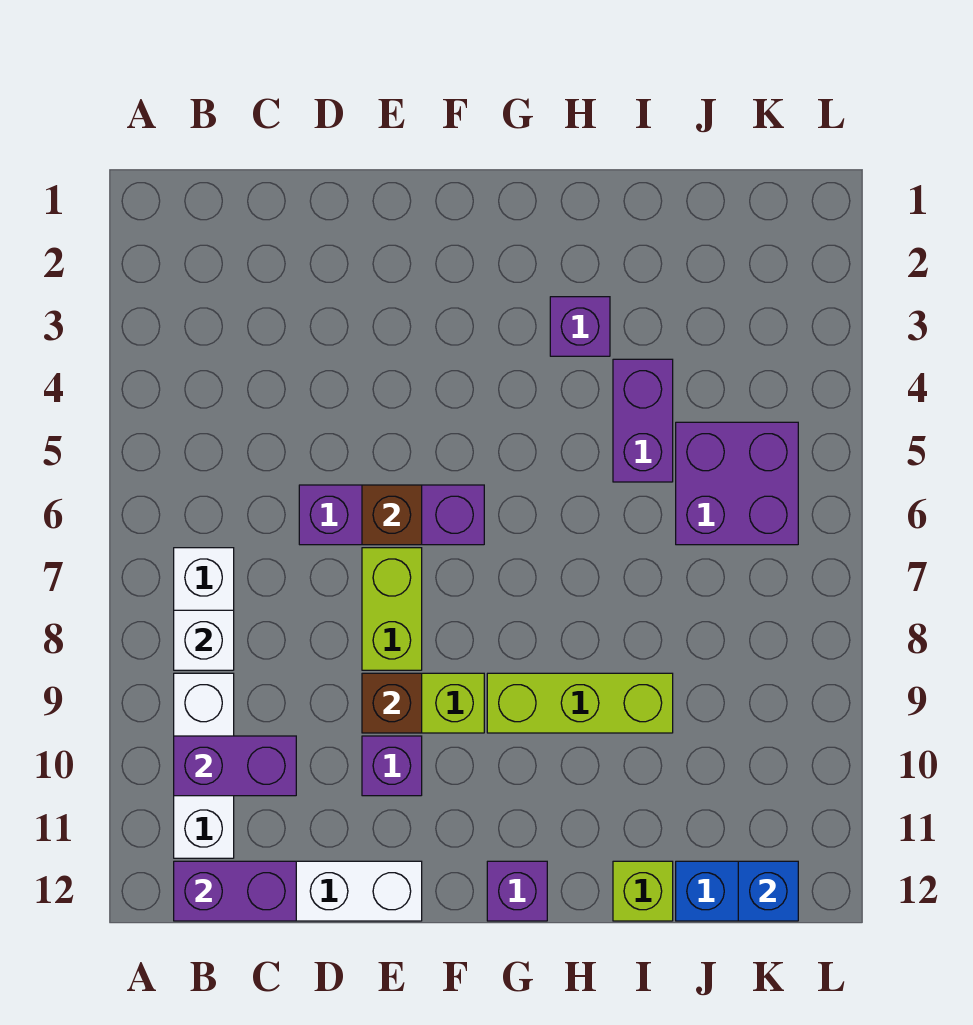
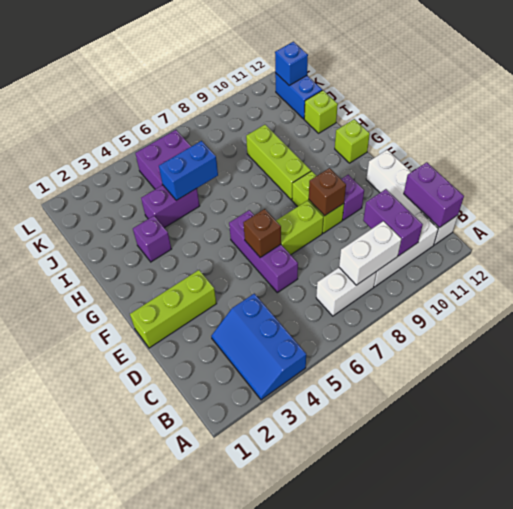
none -> blue slope A3:C4 level 1 top 4
white brick B8 level 2 -> white brick B8:B9 level 2
none -> lime brick E1:E3 level 1
purple brick G12 level 1 -> lime brick G12 level 1
none -> blue brick I5:I6 level 2

